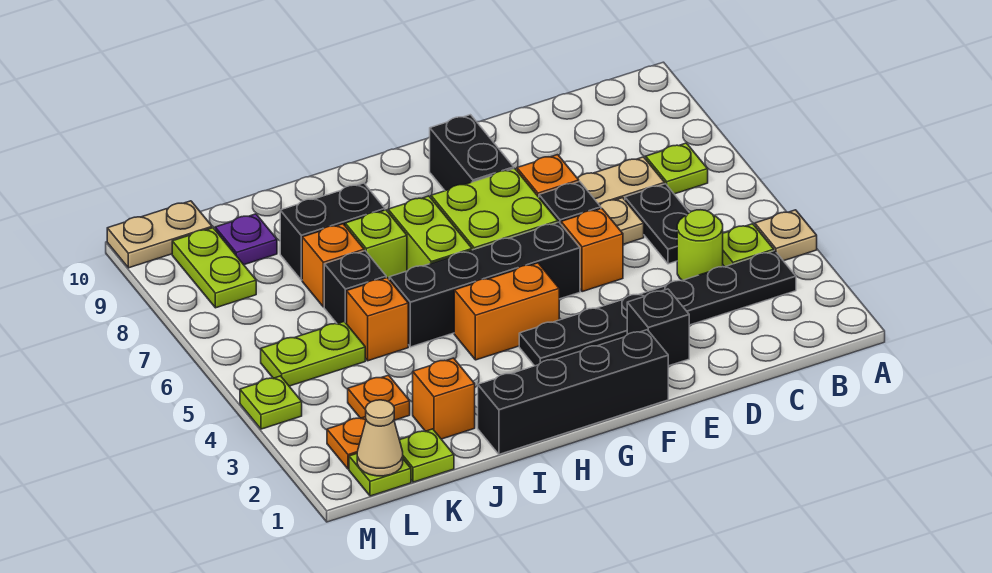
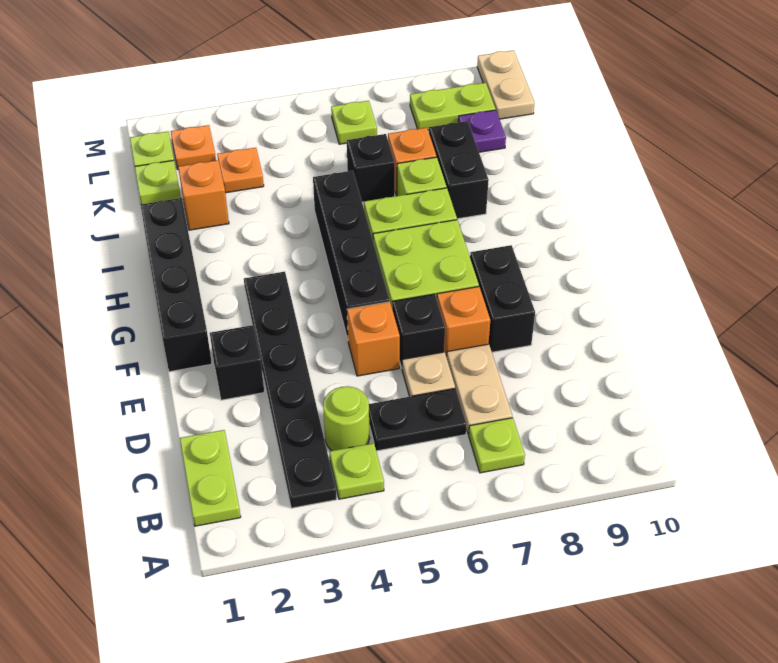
tan plate A4 level 1 -> none
black brick F8:F9 level 1 -> black brick E8:F8 level 1
orange brick G4:H4 level 1 -> none
orange brick J5 level 1 -> none
lime plate K5:L5 level 1 -> lime plate B1:C1 level 1
tan cone L1 level 2 -> none
lime plate M4 level 1 -> lime plate L6 level 1

